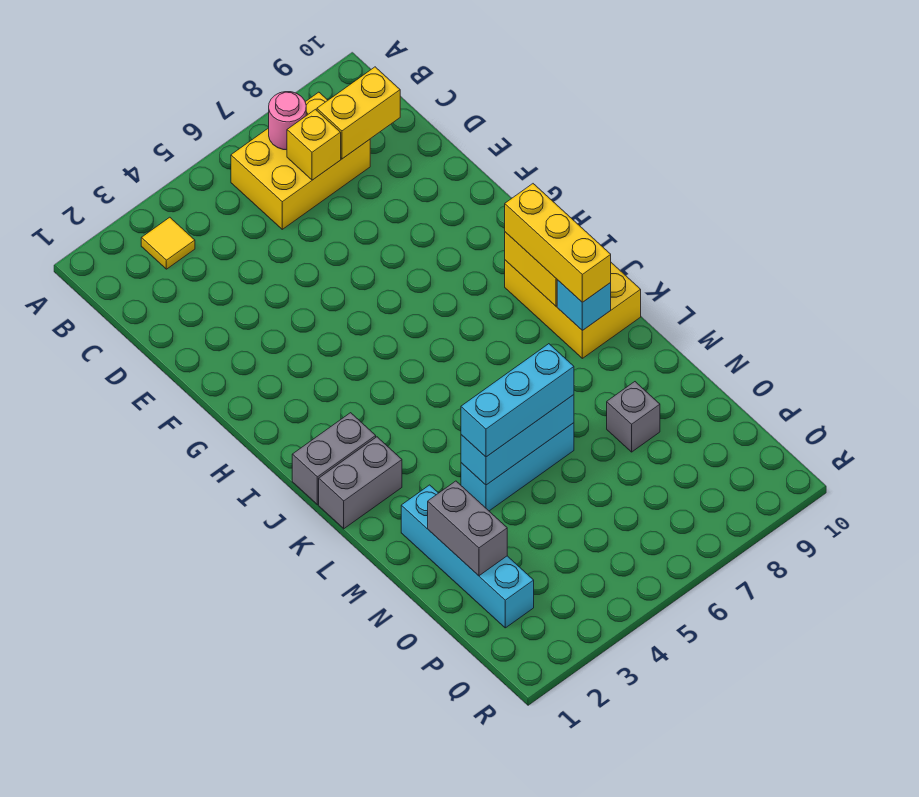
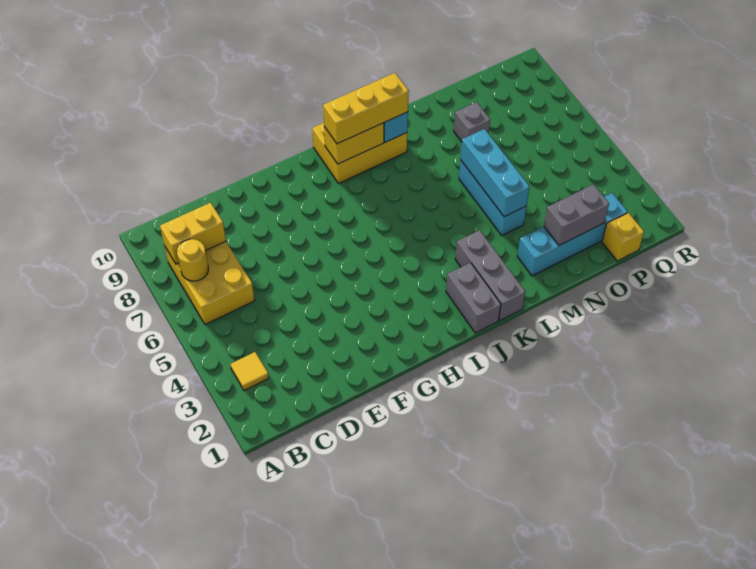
pink round brick B7 level 2 -> yellow round brick B7 level 2
yellow brick C7 level 2 -> yellow brick P1 level 1
yellow brick C8:C9 level 2 -> yellow brick B8:C8 level 2
grey brick K1:K2 level 1 -> grey brick K1:K3 level 1
cyan brick M4:M6 level 3 -> none

